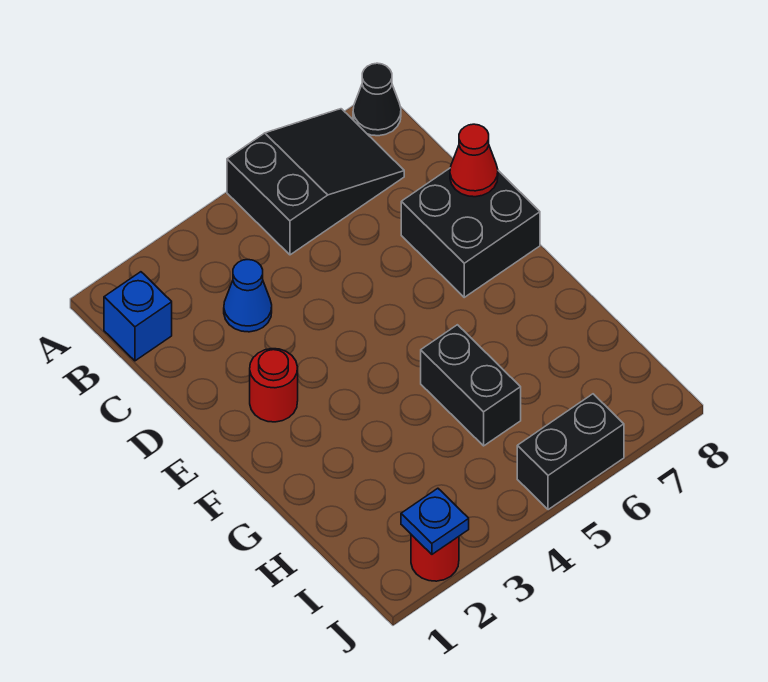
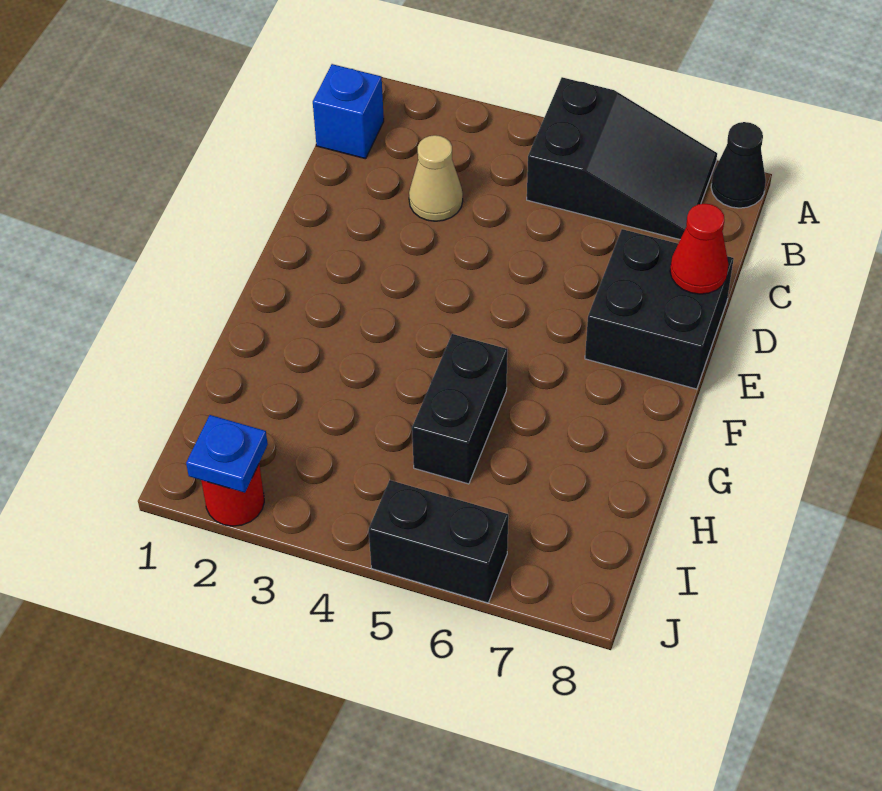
blue cone C3 level 1 -> tan cone C3 level 1
red round brick E2 level 1 -> none

